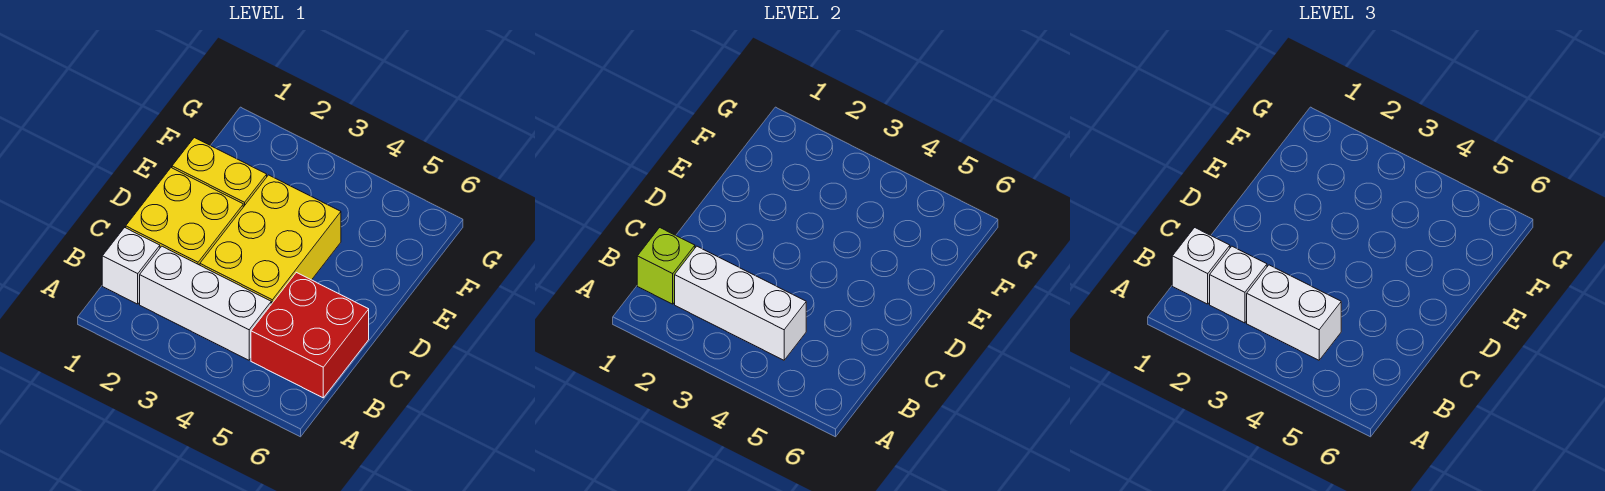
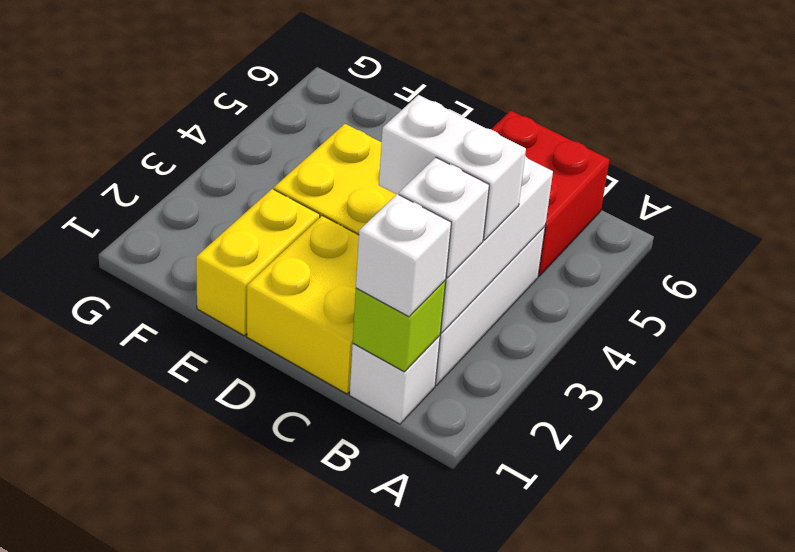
white brick B3:B4 level 3 -> white brick B3:C3 level 3

